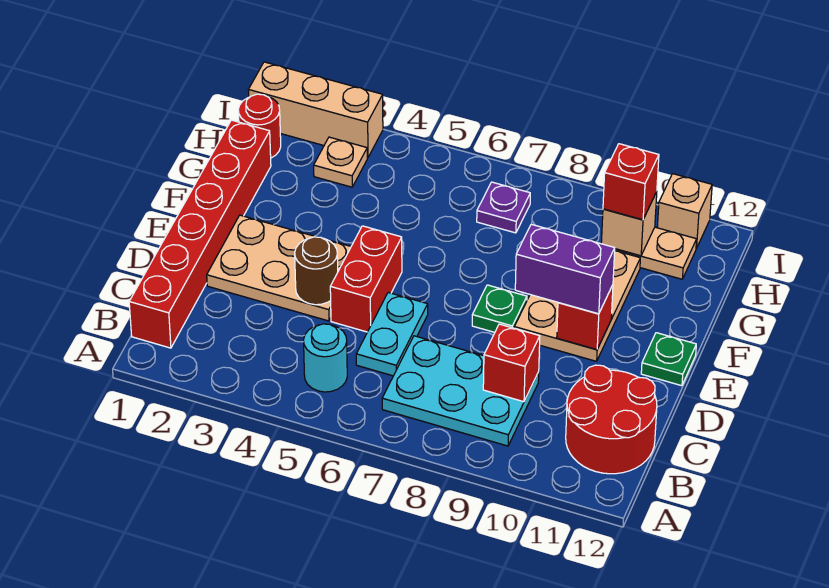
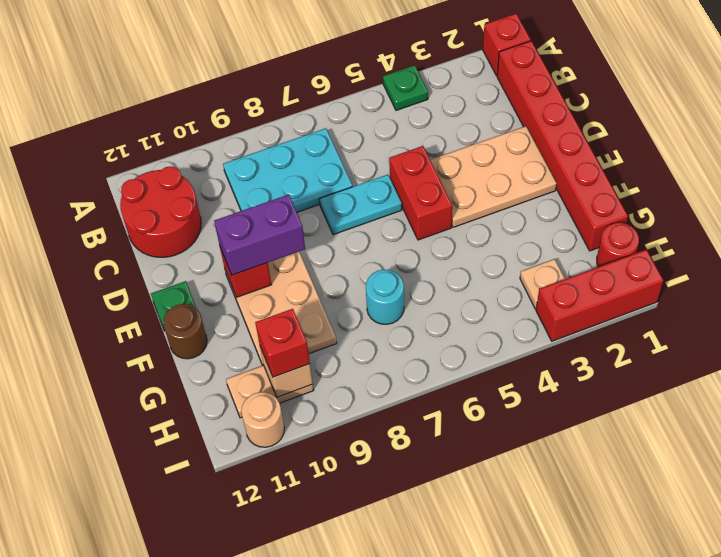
cyan round brick B5 level 1 -> cyan round brick G7 level 1
cyan plate C6:D6 level 1 -> cyan plate D6:D7 level 1
red brick C9 level 2 -> red brick A1 level 1
brown round brick D4 level 2 -> brown round brick F12 level 1
green plate E8 level 1 -> green plate A4 level 1
purple plate H7 level 1 -> none
tan brick I1:I3 level 1 -> red brick I1:I3 level 1
tan brick I11 level 1 -> tan round brick I11 level 1

